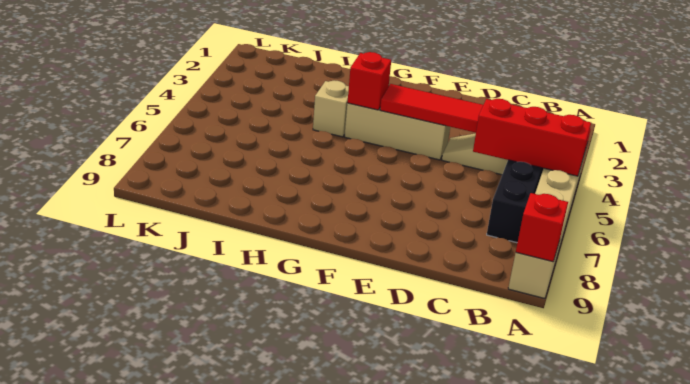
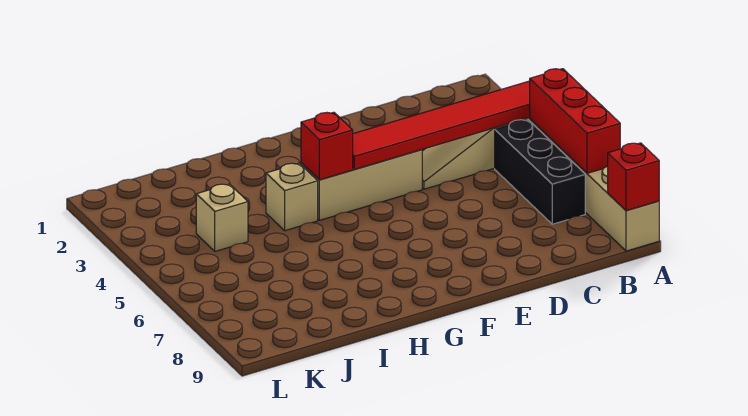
red brick A5:C5 level 2 -> red brick A5:A7 level 2
none -> tan brick J4 level 1

